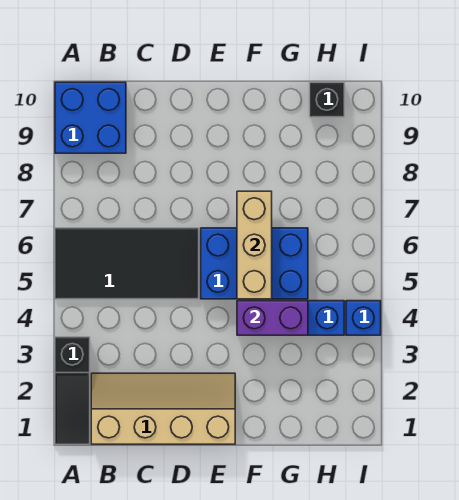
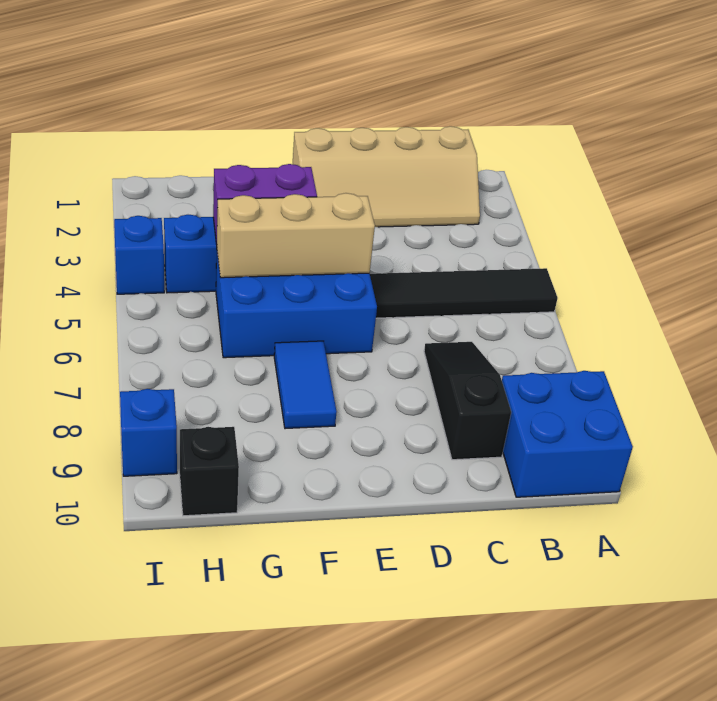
black slope A1:A3 level 1 top 3 -> black slope C7:C9 level 1 top 9
black tile A5:D6 level 1 -> black tile A5:D5 level 1
tan brick F5:F7 level 2 -> tan brick E5:G5 level 2
none -> blue tile F7:F8 level 1
none -> blue brick I9 level 1

